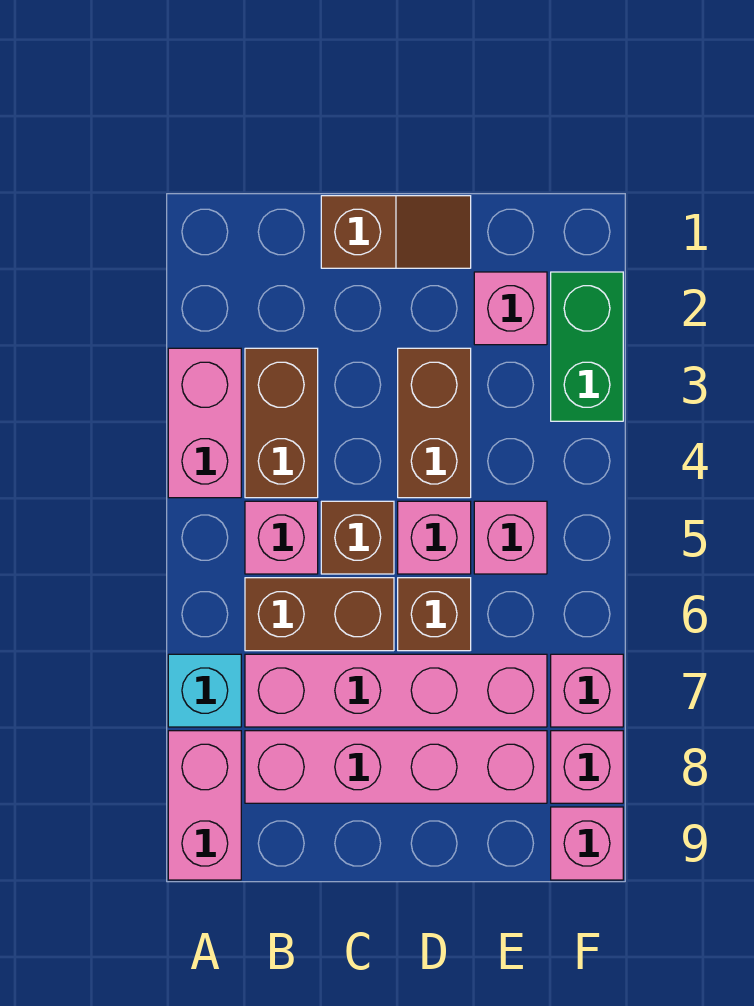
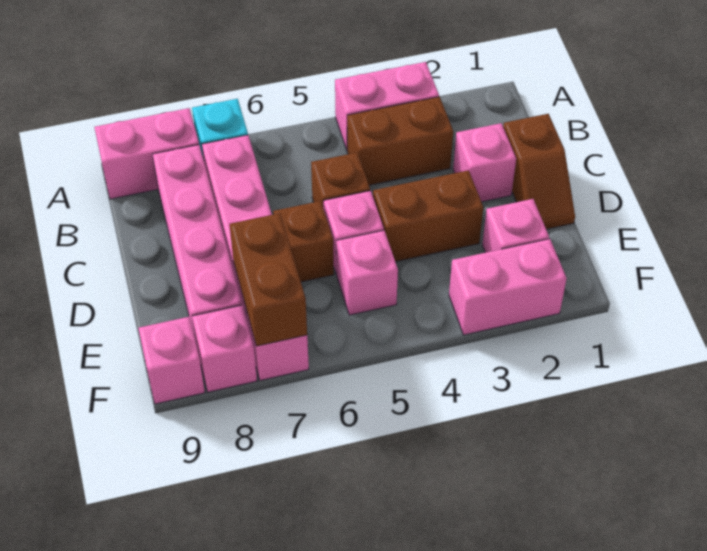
pink brick B5 level 1 -> pink brick C2 level 1
brown brick B6:C6 level 1 -> brown brick E7:F7 level 2
green brick F2:F3 level 1 -> pink brick F2:F3 level 1

